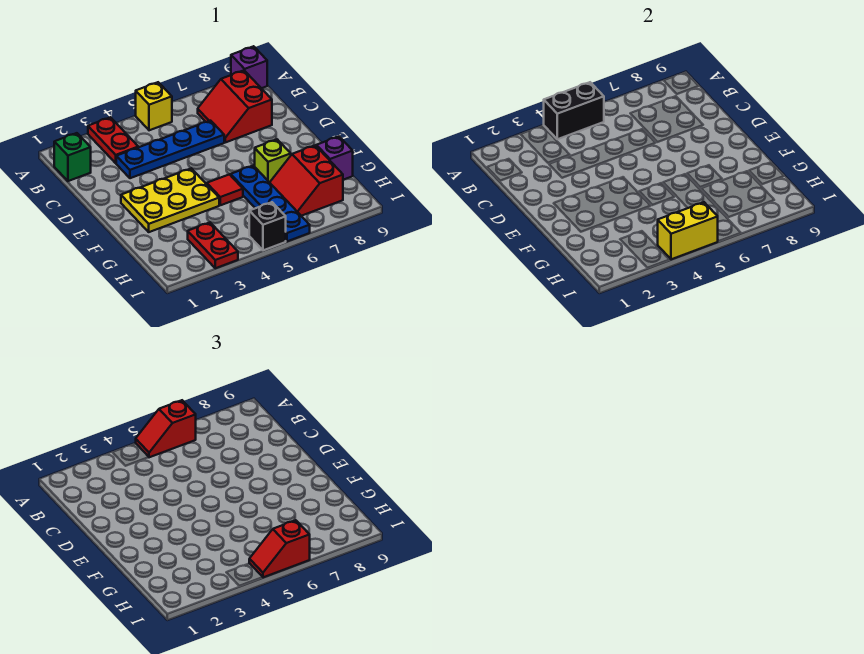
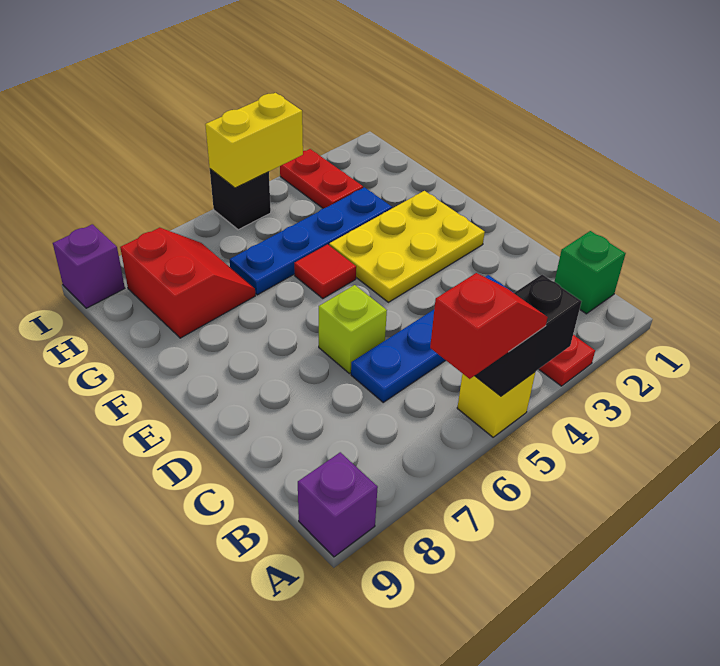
red slope B7:C8 level 1 top 8 -> none
blue plate F6:I6 level 1 -> blue plate G3:G6 level 1
lime brick F7 level 1 -> lime brick D6 level 1
purple brick G9 level 1 -> purple brick I9 level 1
red slope I5:I6 level 3 top 6 -> none

